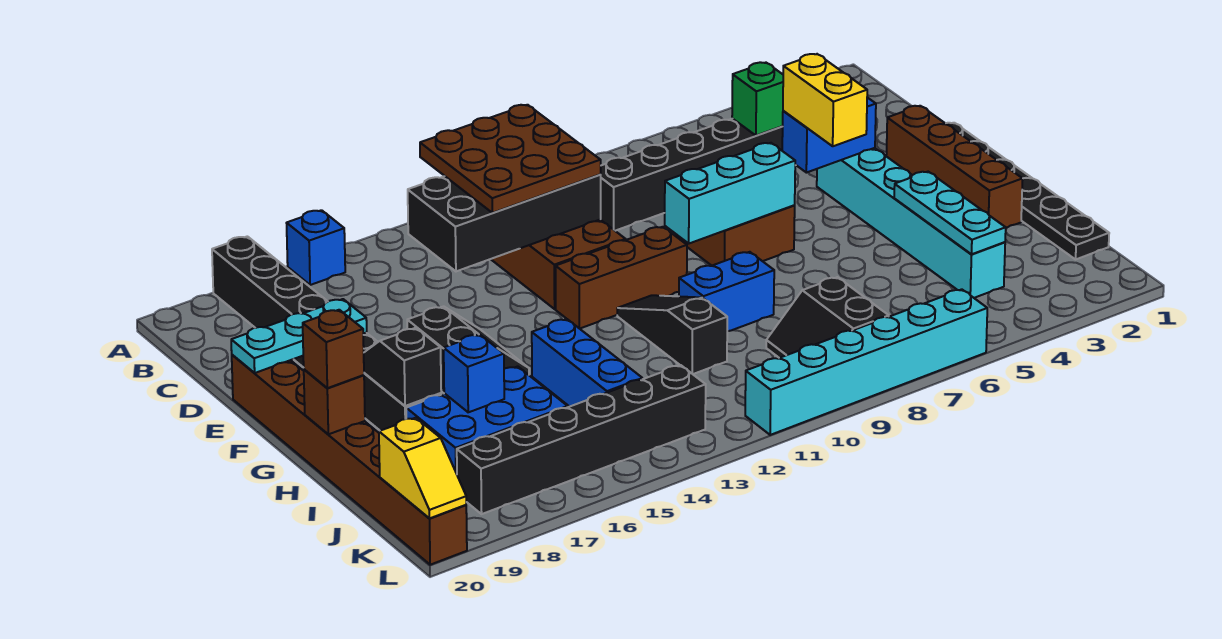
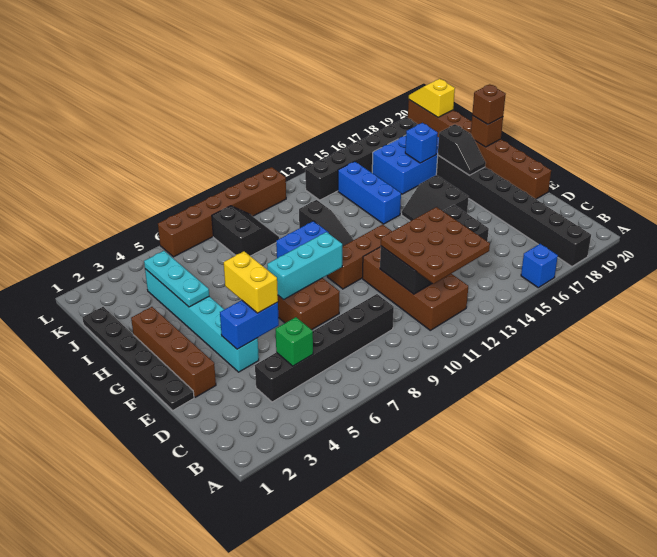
cyan plate E18:E20 level 2 -> none
cyan brick L6:L11 level 1 -> brown brick L6:L11 level 1

